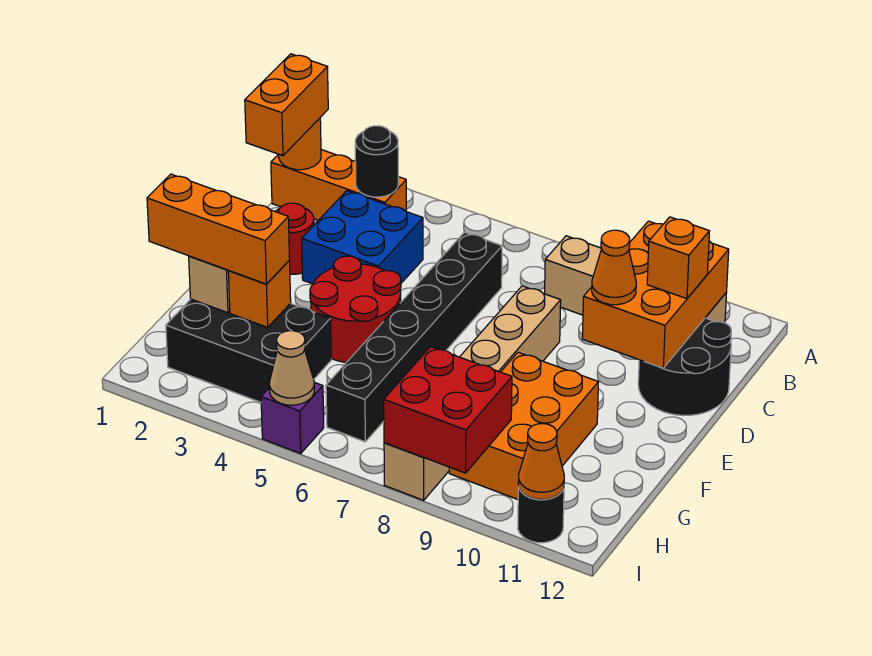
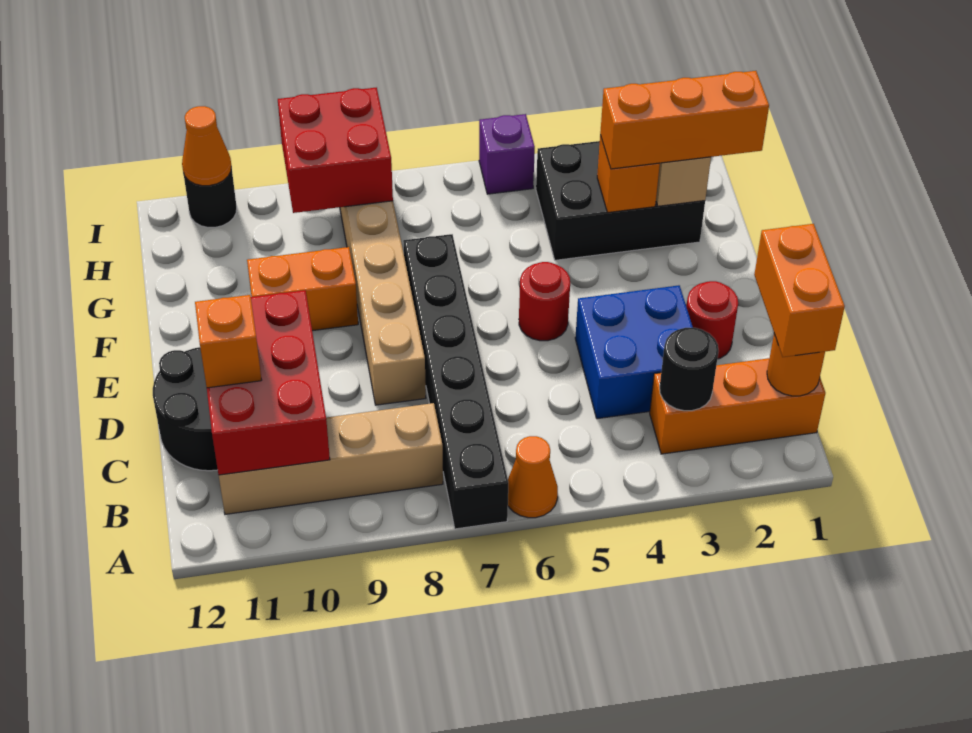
orange brick B10:D11 level 2 -> red brick B10:D11 level 2
black brick C6:H6 level 1 -> black brick A7:F7 level 1
orange cone D10 level 3 -> orange cone A6 level 1
red round brick E4:F5 level 1 -> red round brick E5 level 1
orange brick F9:H10 level 1 -> orange brick F9:F10 level 1
tan cone I5 level 2 -> none

